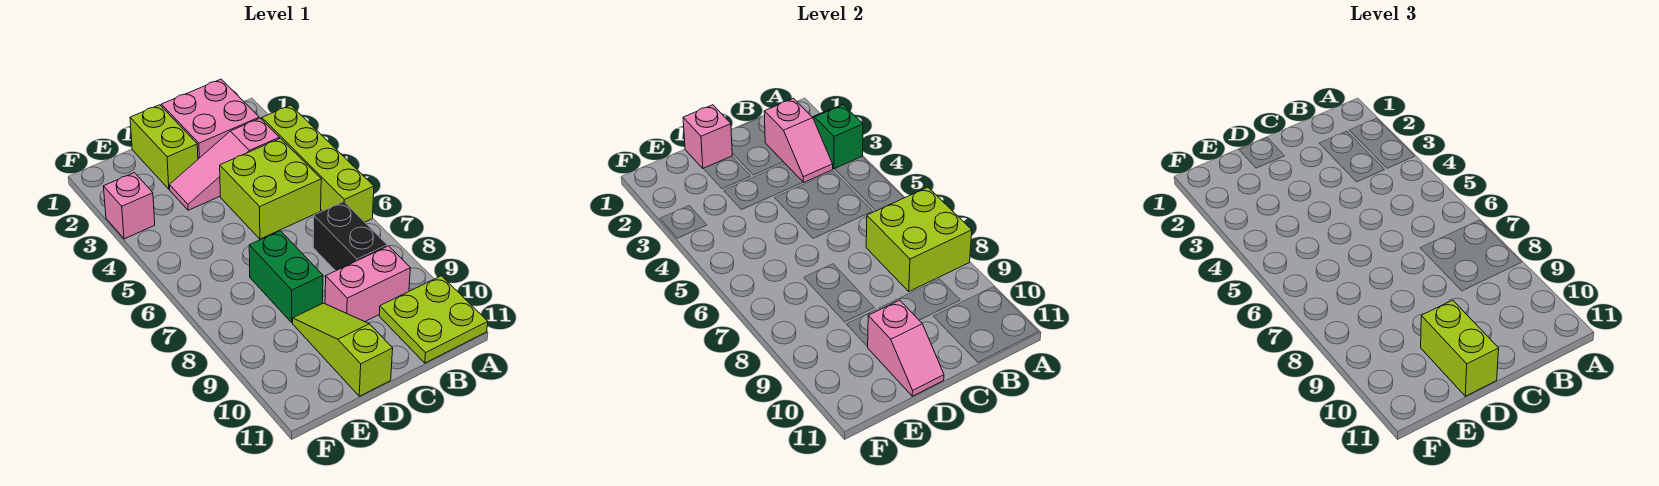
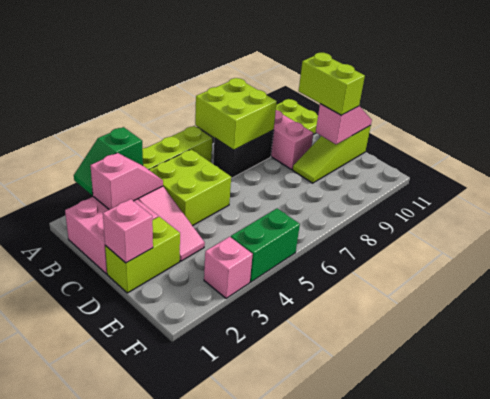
green brick D7:D8 level 1 -> green brick F4:F5 level 1
lime brick D10:D11 level 3 -> lime brick C10:D10 level 3

